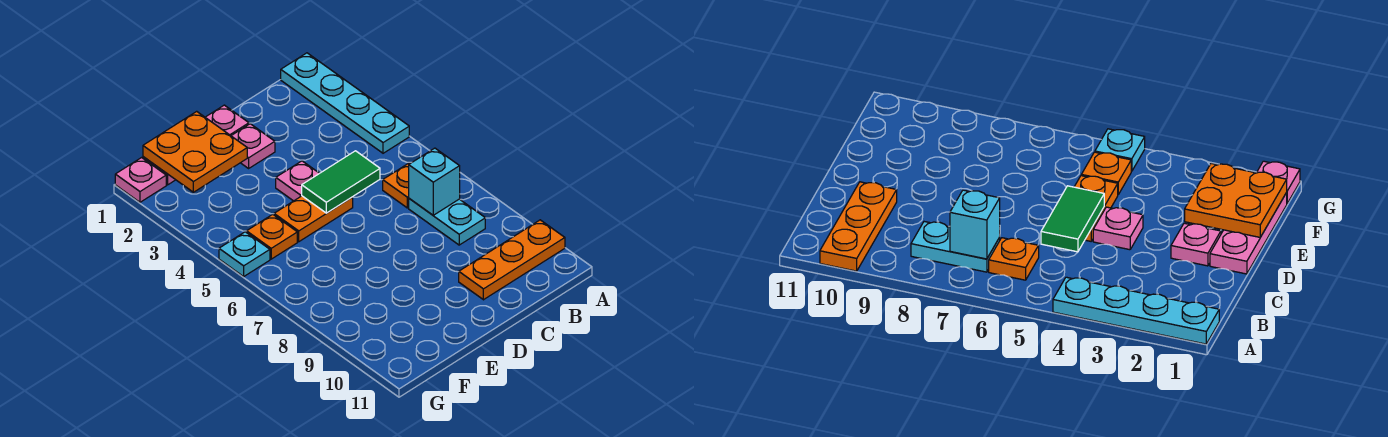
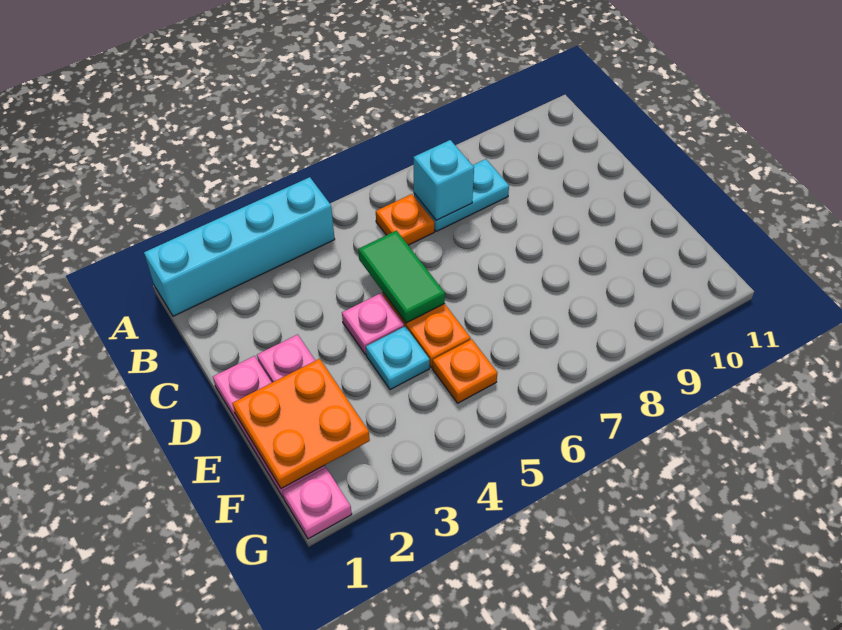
cyan plate A1:A4 level 1 -> cyan brick A1:A4 level 1
orange plate A10:C10 level 1 -> none
cyan plate G5 level 1 -> cyan plate E4 level 1

